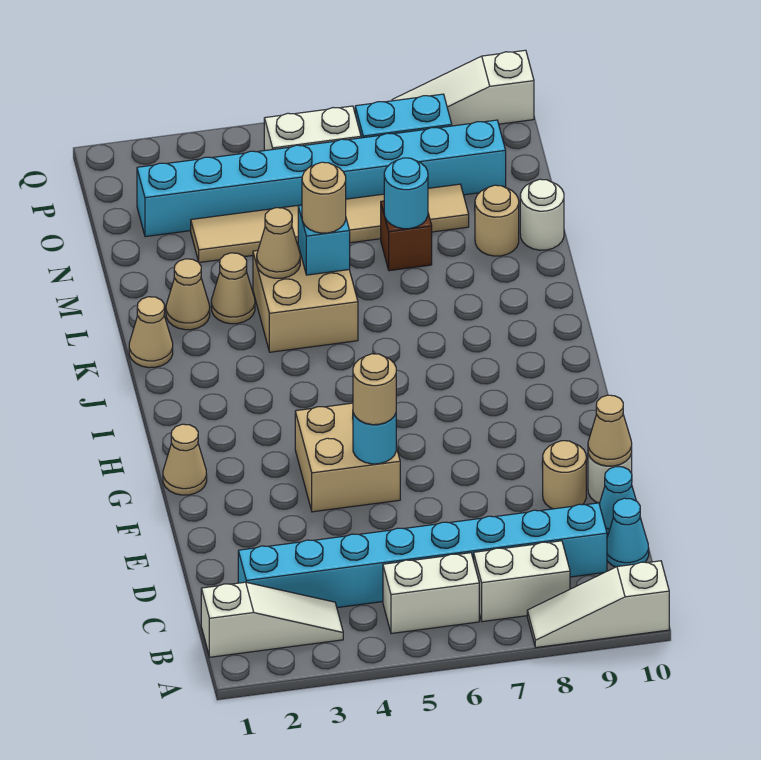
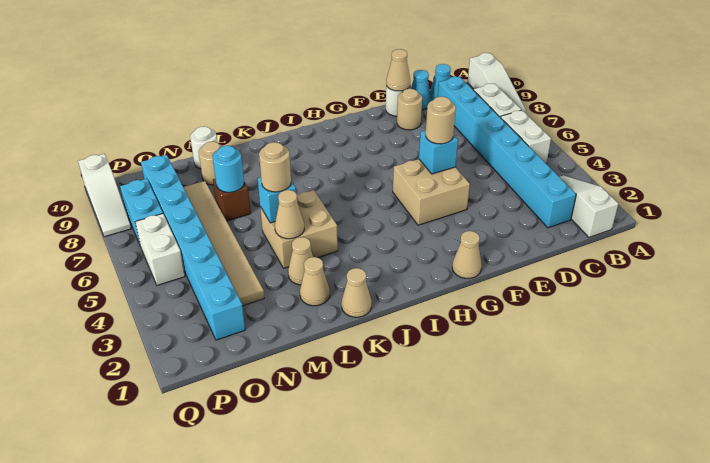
cyan round brick F5 level 2 -> cyan brick F5 level 2

